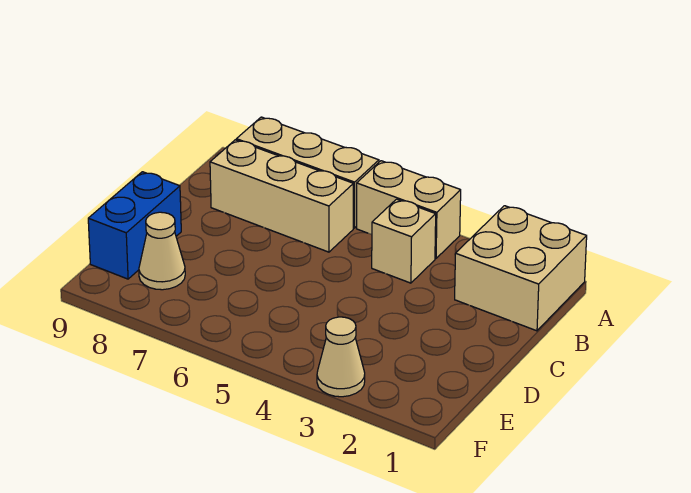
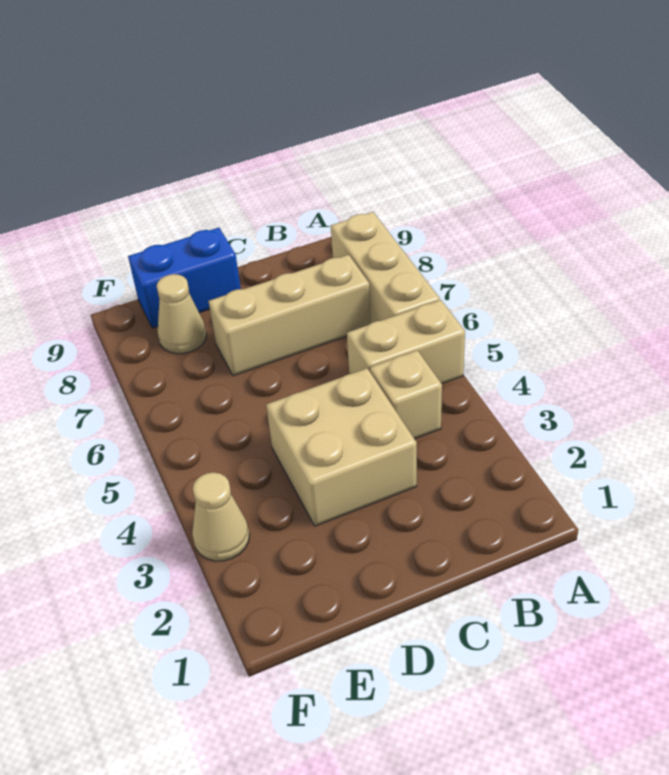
tan brick A1:B2 level 1 -> tan brick C3:D4 level 1
tan brick A4:A5 level 1 -> tan brick A5:B5 level 1
tan brick B6:B8 level 1 -> tan brick B7:D7 level 1

